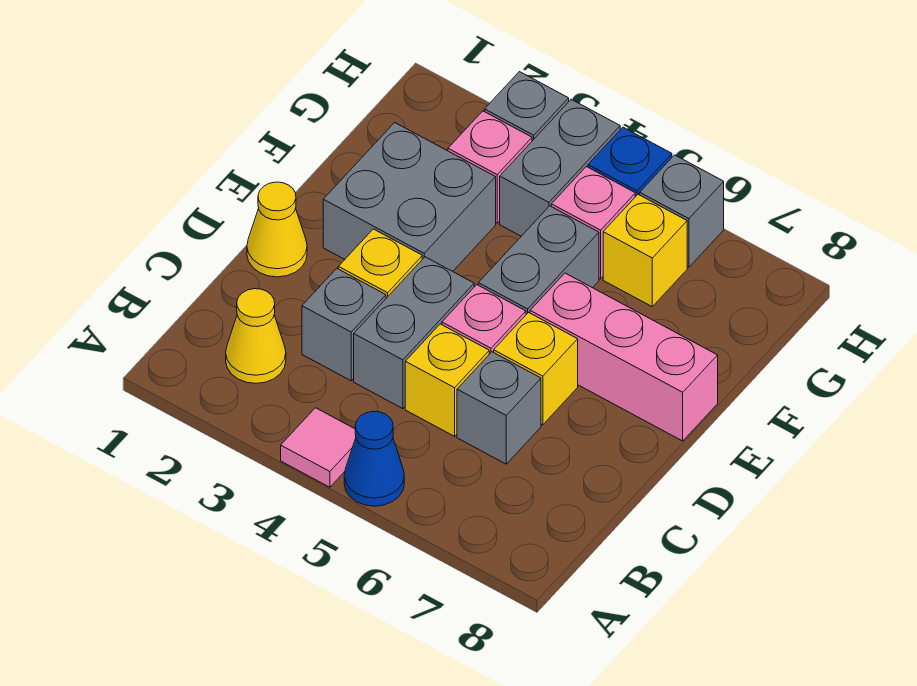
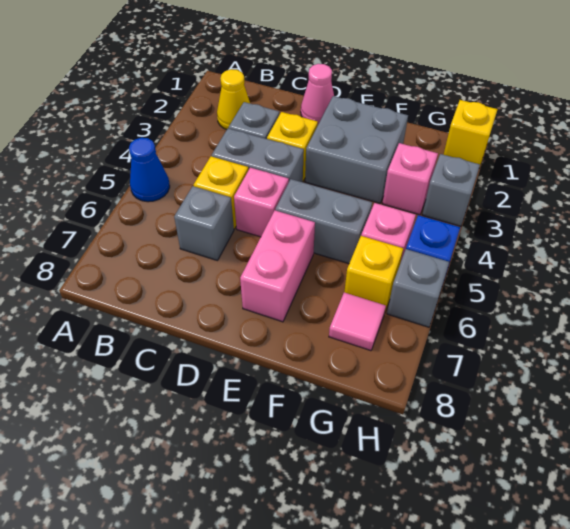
pink tile A4 level 1 -> pink tile G7 level 1
yellow cone D1 level 1 -> pink cone D1 level 1
yellow brick D6 level 1 -> yellow brick H1 level 1
pink brick E6:E8 level 1 -> pink brick E6:E7 level 1
grey brick G4:H4 level 1 -> none

